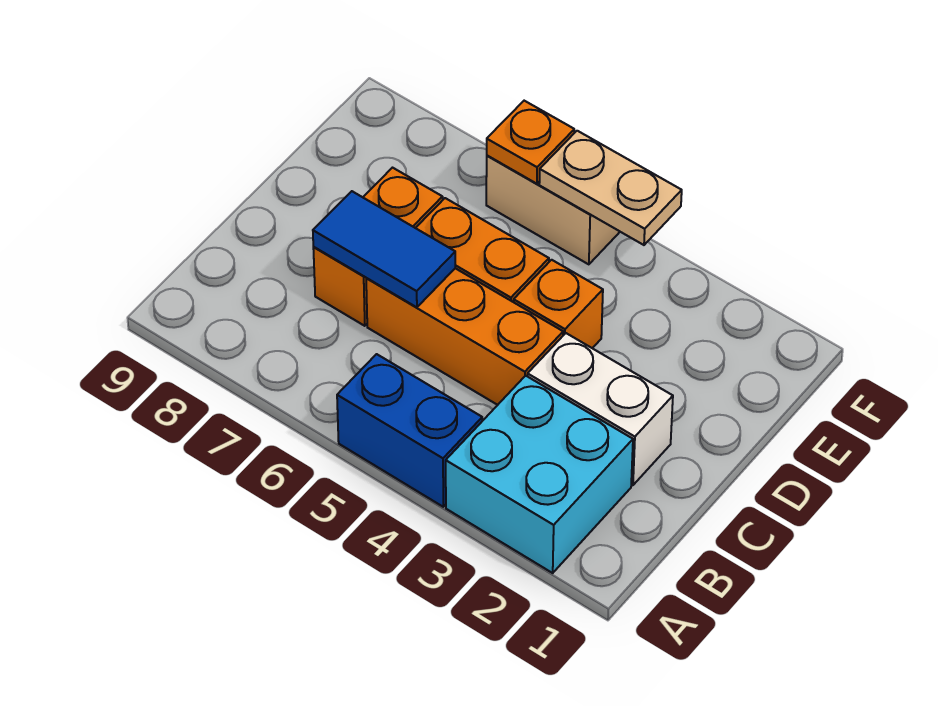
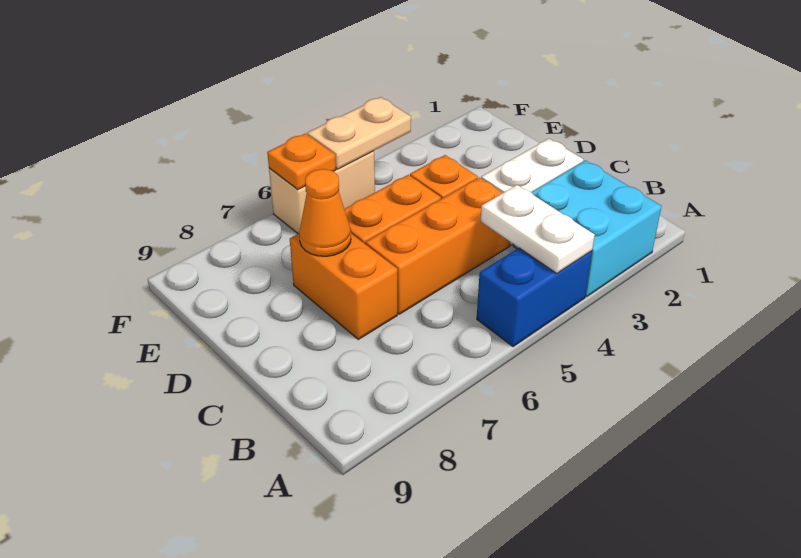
none -> white plate A4:B4 level 2
blue tile C6:C7 level 2 -> none
none -> orange cone D7 level 2

